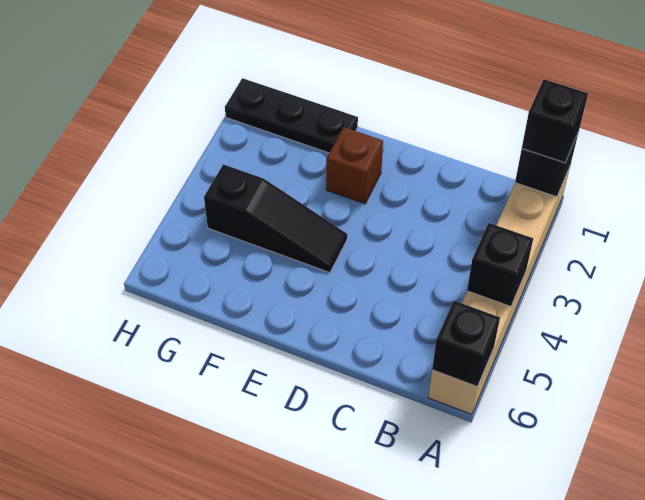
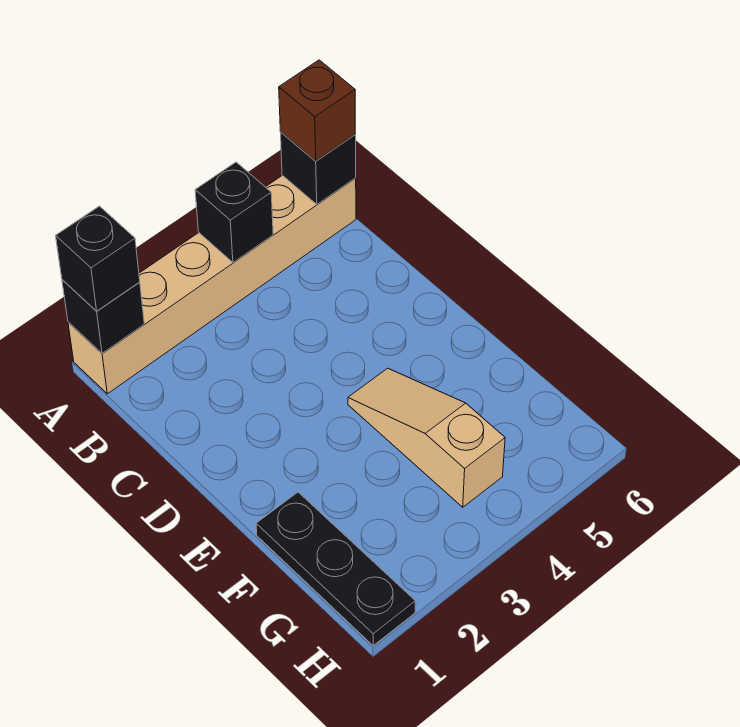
brown brick E2 level 1 -> brown brick A6 level 3
black slope E4:G4 level 1 top G -> tan slope E4:G4 level 1 top G

